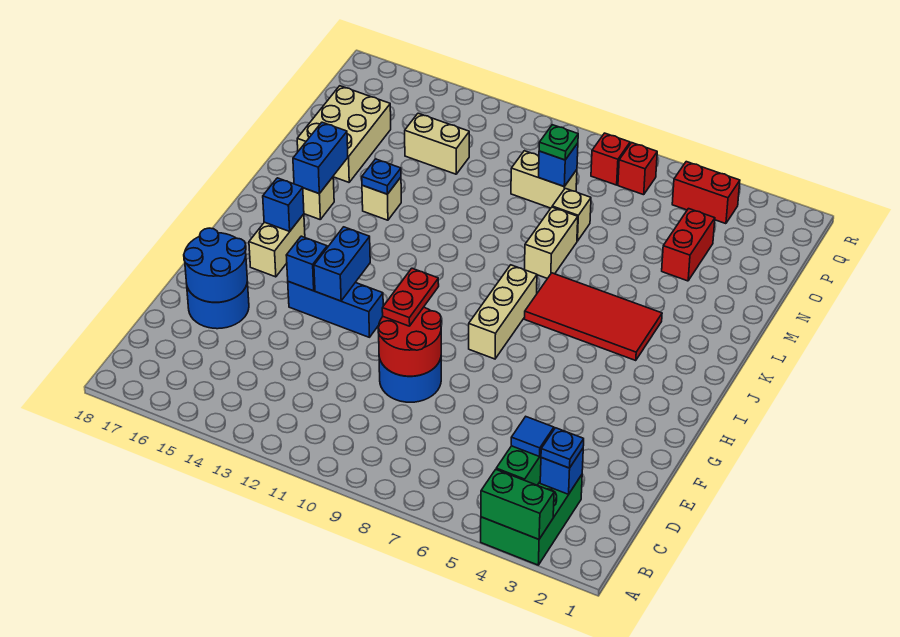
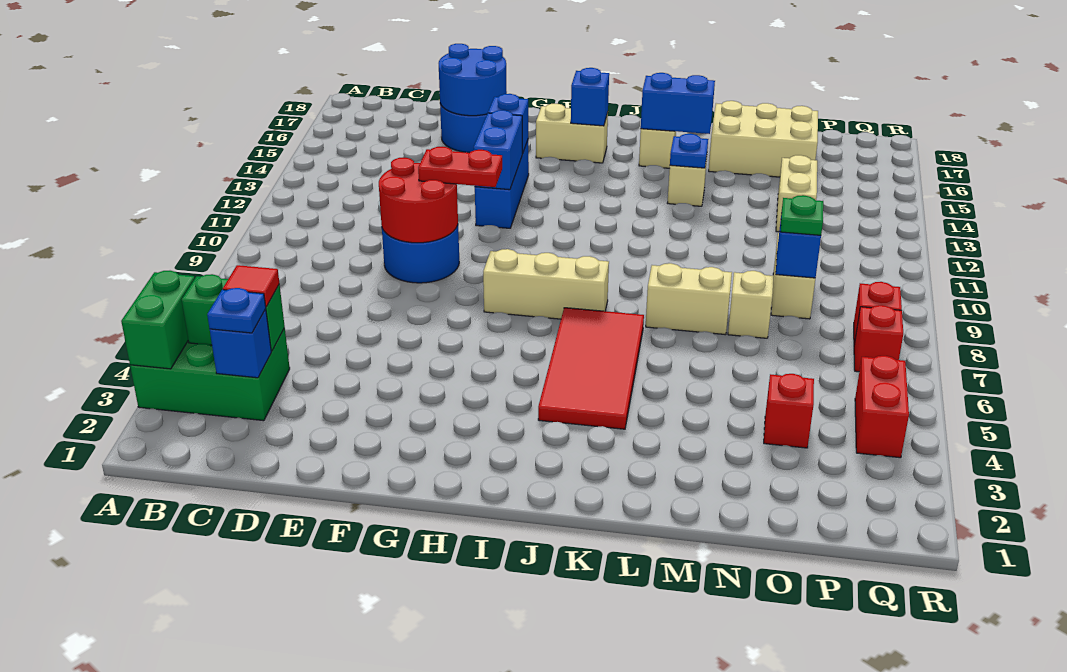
blue tile C4 level 3 -> red tile C4 level 3
blue brick G13:H13 level 2 -> blue brick G12:G13 level 2
red brick N4:O4 level 1 -> red brick O4 level 1

